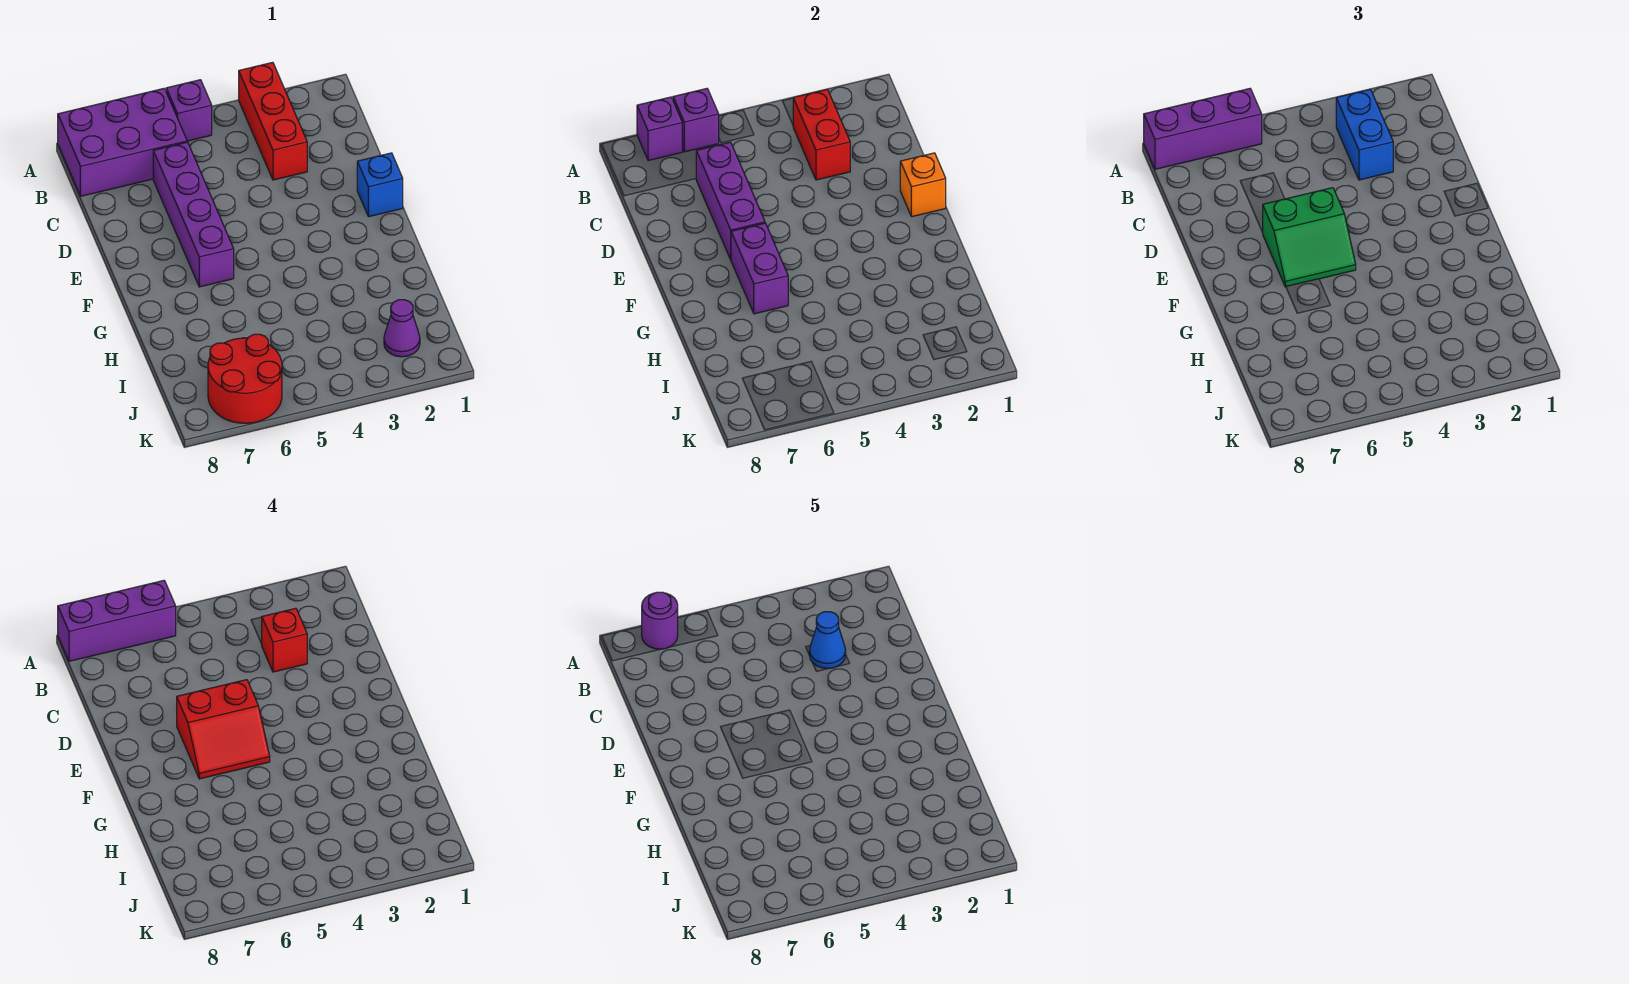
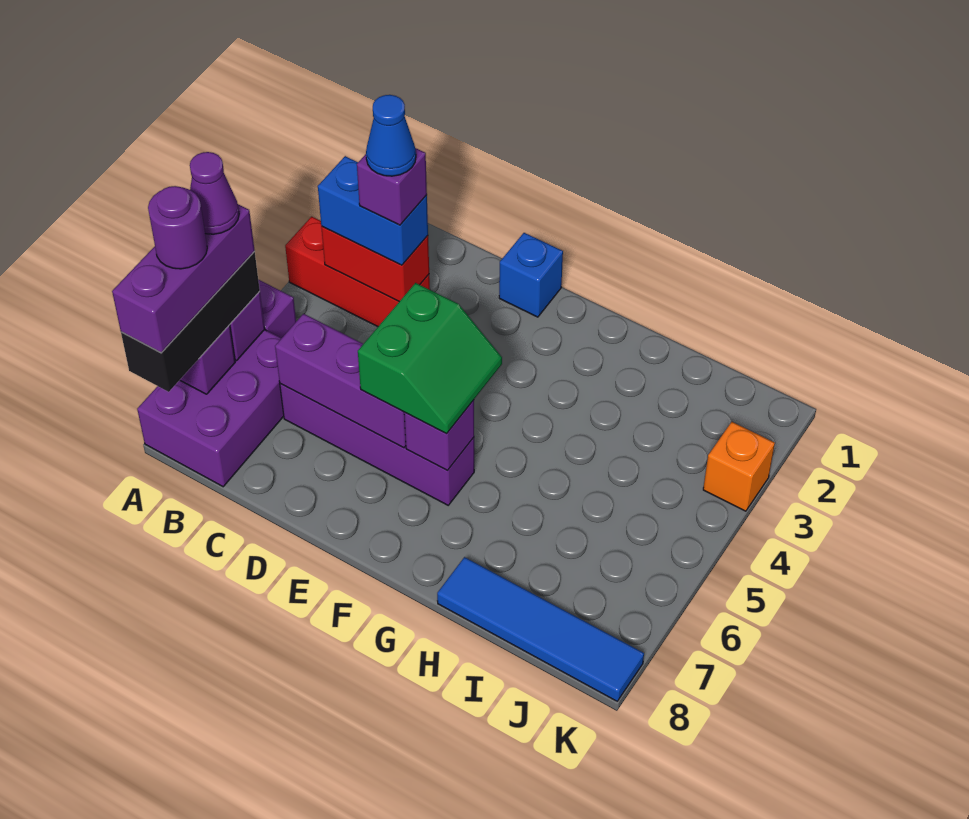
purple brick A6:A8 level 3 -> black brick A6:A8 level 3
red brick C3 level 4 -> purple brick C3 level 4
orange brick E1 level 2 -> orange brick K3 level 1
red slope E5:F6 level 4 top E -> none
purple brick F6:G6 level 2 -> purple brick F6 level 2
none -> blue tile H8:K8 level 1
purple cone J2 level 1 -> purple cone A6 level 5
red round brick J6:K7 level 1 -> none

